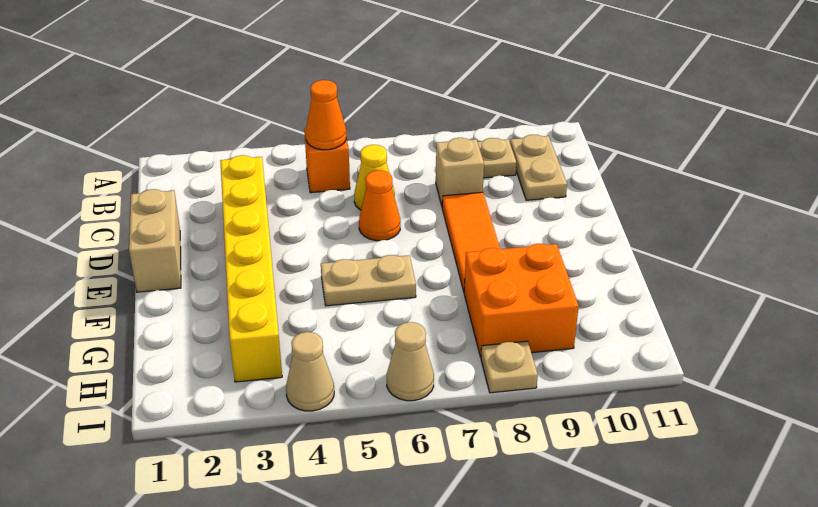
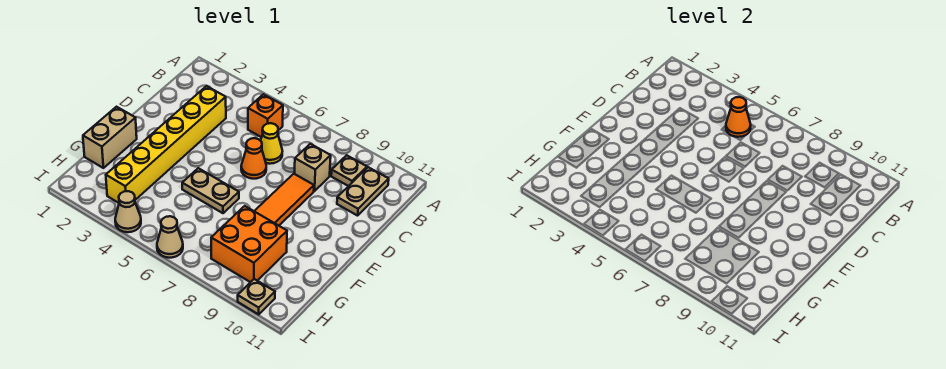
tan brick D1:E1 level 1 -> tan brick F1:G1 level 1
tan plate I8 level 1 -> tan plate I10 level 1

